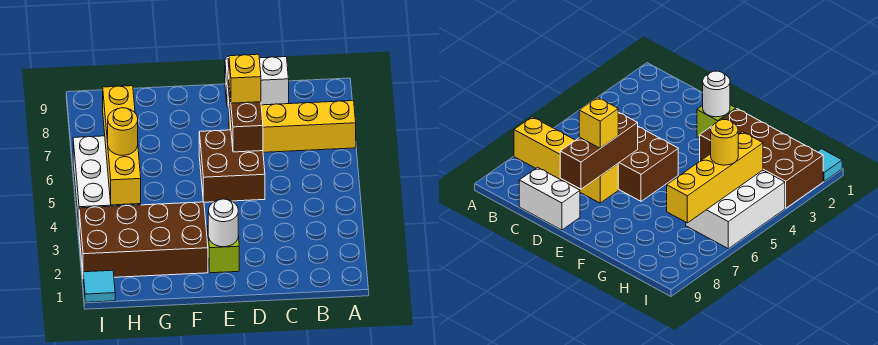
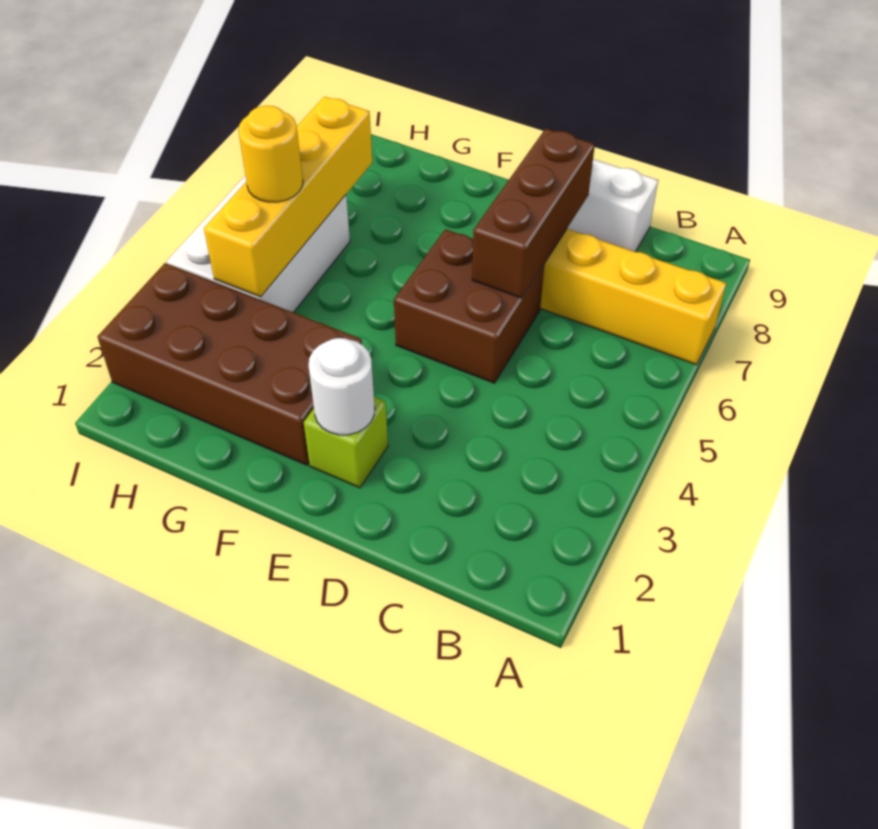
yellow brick D7 level 3 -> none
cyan tile I1 level 1 -> none

